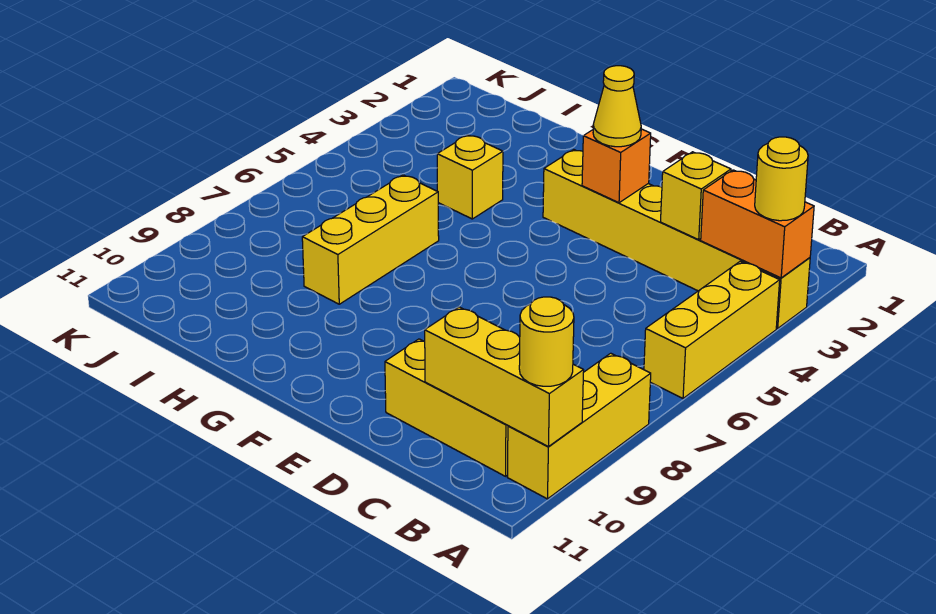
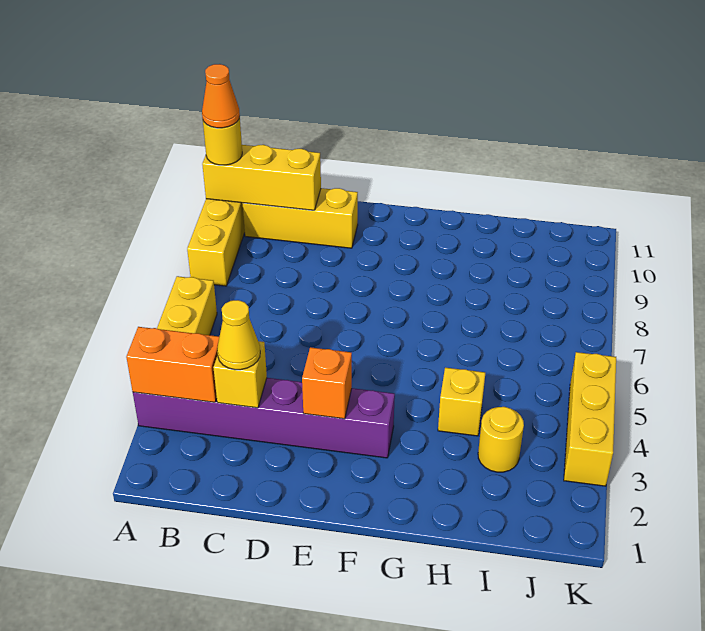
yellow brick A3:F3 level 1 -> purple brick A3:F3 level 1
yellow round brick A3 level 3 -> yellow round brick I3 level 1
none -> orange cone A10 level 4
yellow cone E3 level 3 -> yellow cone C3 level 3
yellow brick H6:H8 level 1 -> yellow brick K3:K5 level 1

